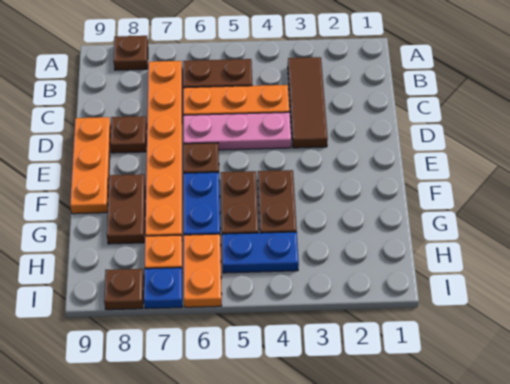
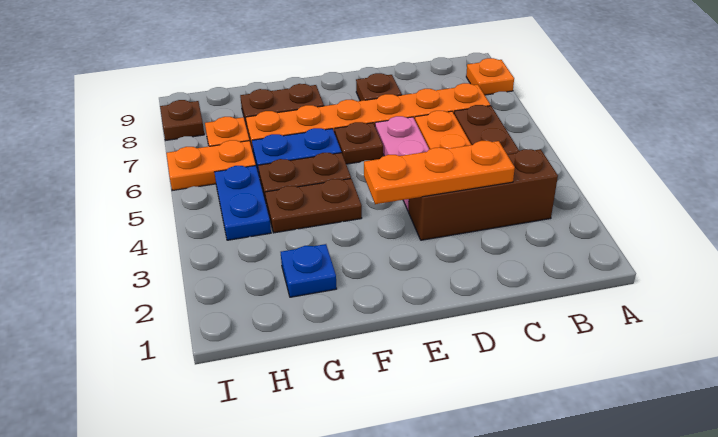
brown plate A8 level 1 -> orange plate A8 level 1
brown tile B3:D3 level 1 -> brown brick B3:D3 level 1
orange plate D9:F9 level 1 -> orange plate C3:E3 level 2
blue plate I7 level 1 -> blue plate G2 level 1

